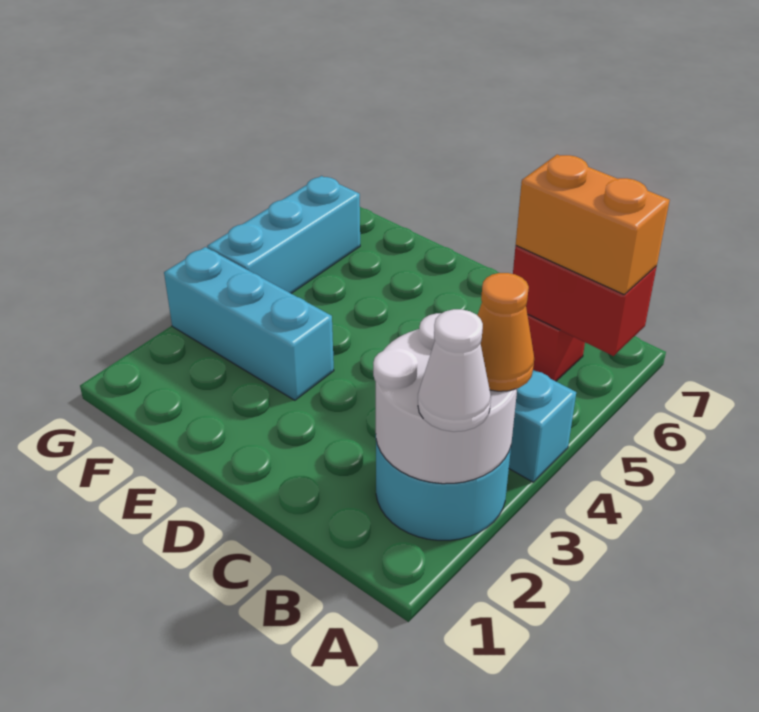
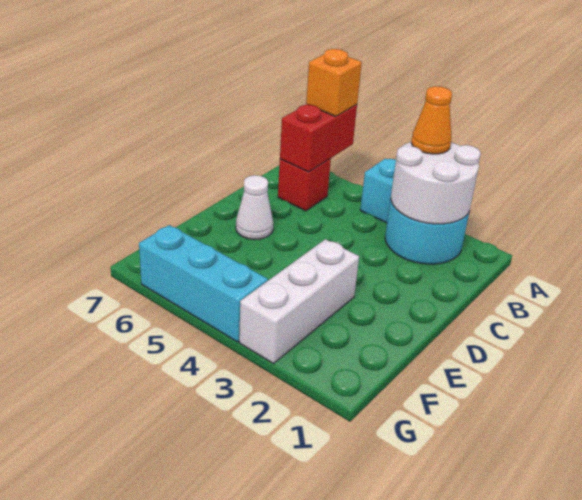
white cone A2 level 3 -> white cone D6 level 1
orange brick A6:B6 level 3 -> orange brick A6 level 3
cyan brick E3:G3 level 1 -> white brick E3:G3 level 1

